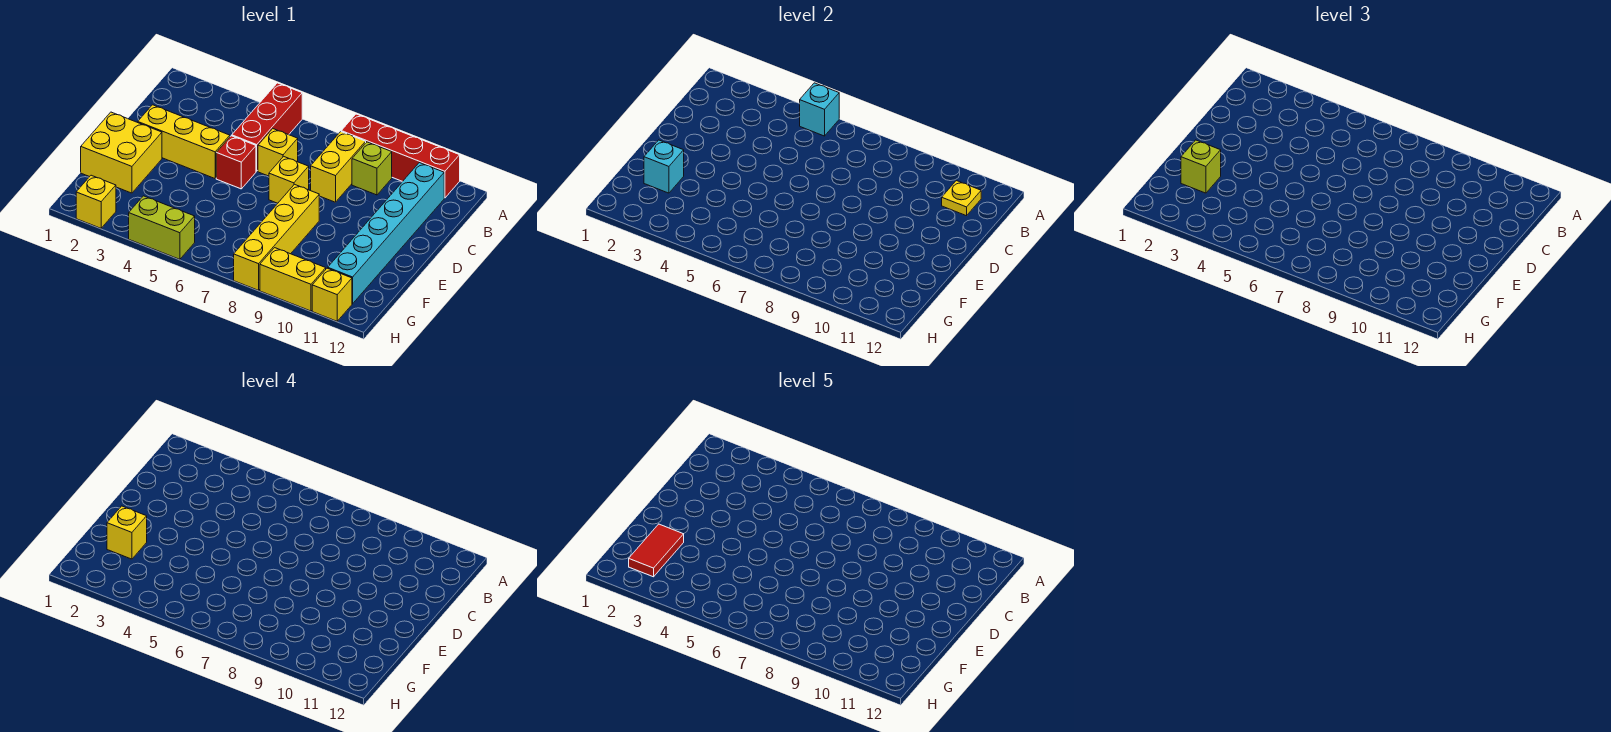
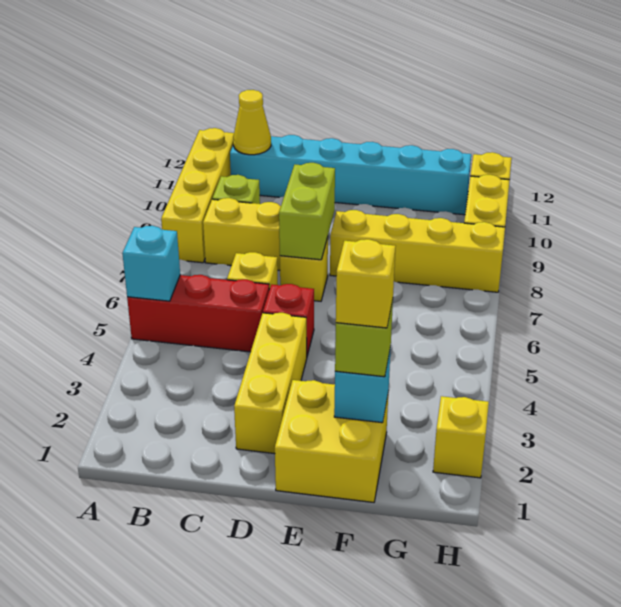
red brick A8:A11 level 1 -> yellow brick A8:A11 level 1
yellow plate B11 level 2 -> yellow cone B11 level 2
red tile F2:G2 level 5 -> none
lime brick H4:H5 level 1 -> lime brick D7:D8 level 2

